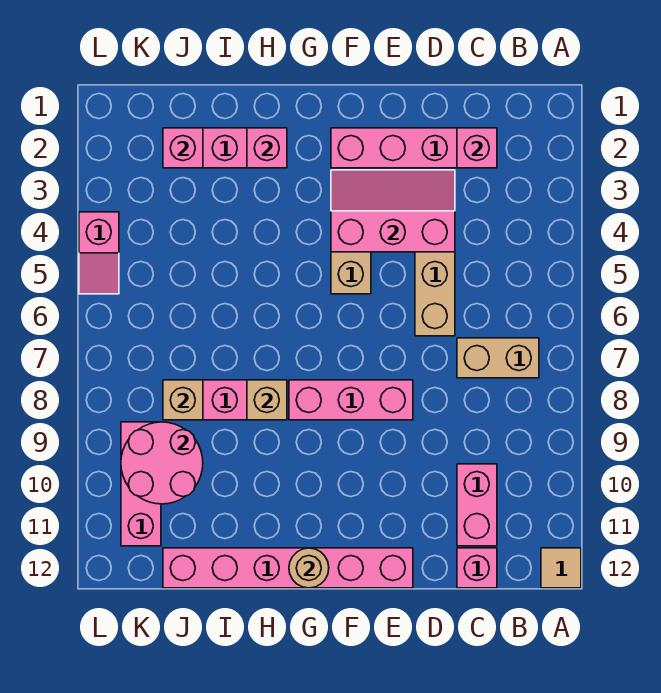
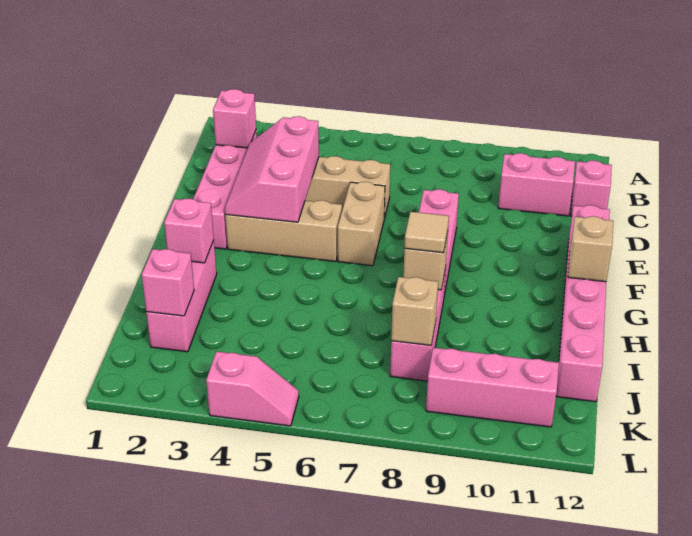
tan tile A12 level 1 -> tan tile H8 level 3
tan brick B7:C7 level 1 -> tan brick E6:F6 level 1
tan round brick G12 level 2 -> tan brick G12 level 2
pink round brick J9:K10 level 2 -> none

